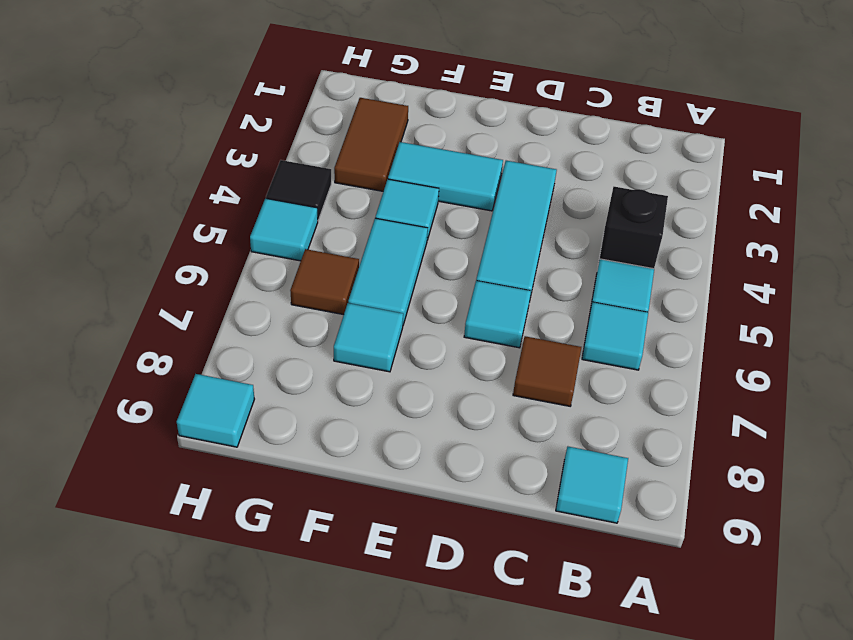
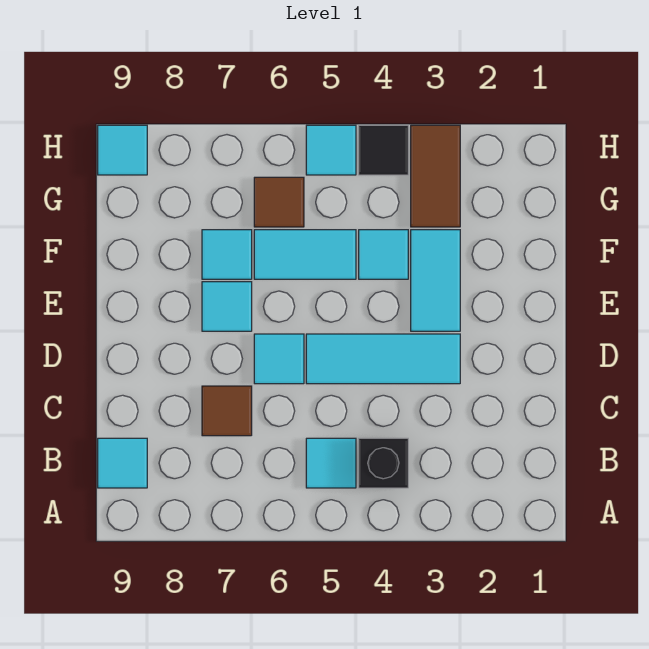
cyan tile B6 level 1 -> cyan tile E7 level 1
brown tile G2:G3 level 1 -> brown tile G3:H3 level 1

